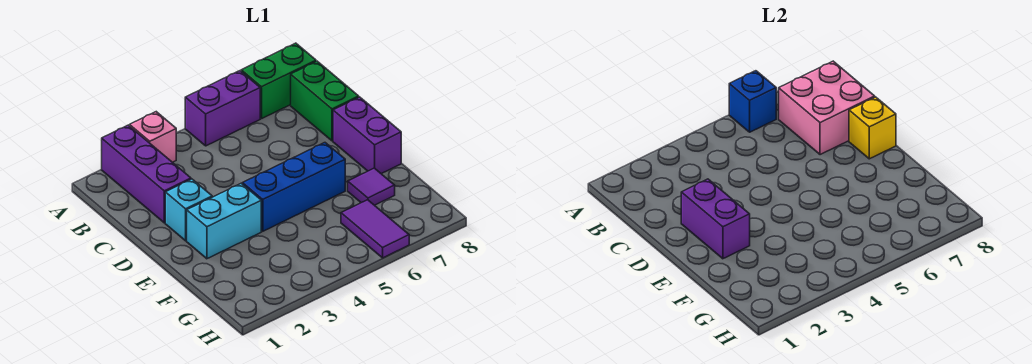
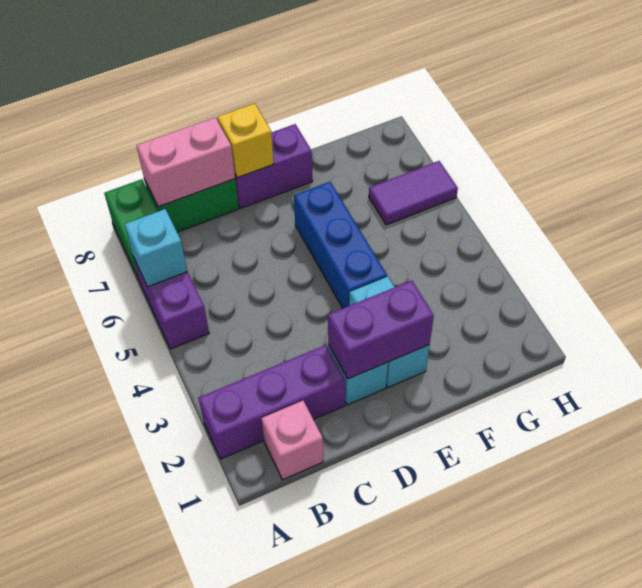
pink brick A3 level 1 -> pink brick B1 level 1
blue brick A6 level 2 -> cyan brick A6 level 2
pink brick B7:C8 level 2 -> pink brick B8:C8 level 2
purple tile F7 level 1 -> none

